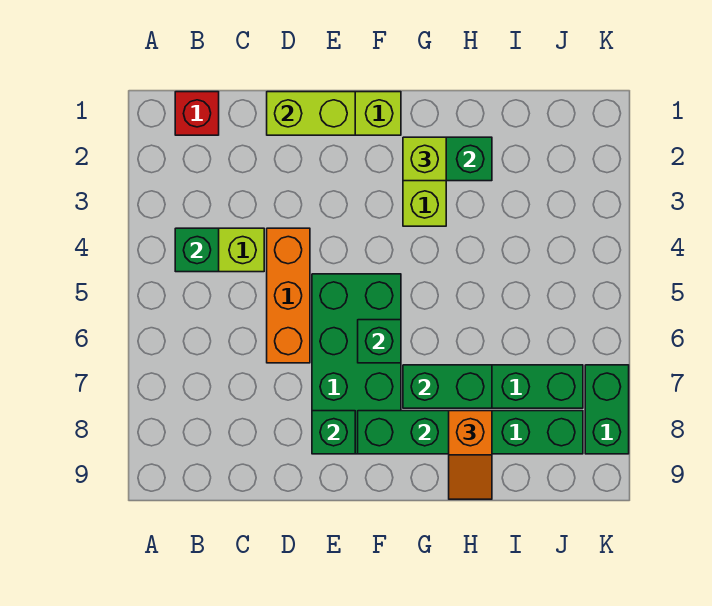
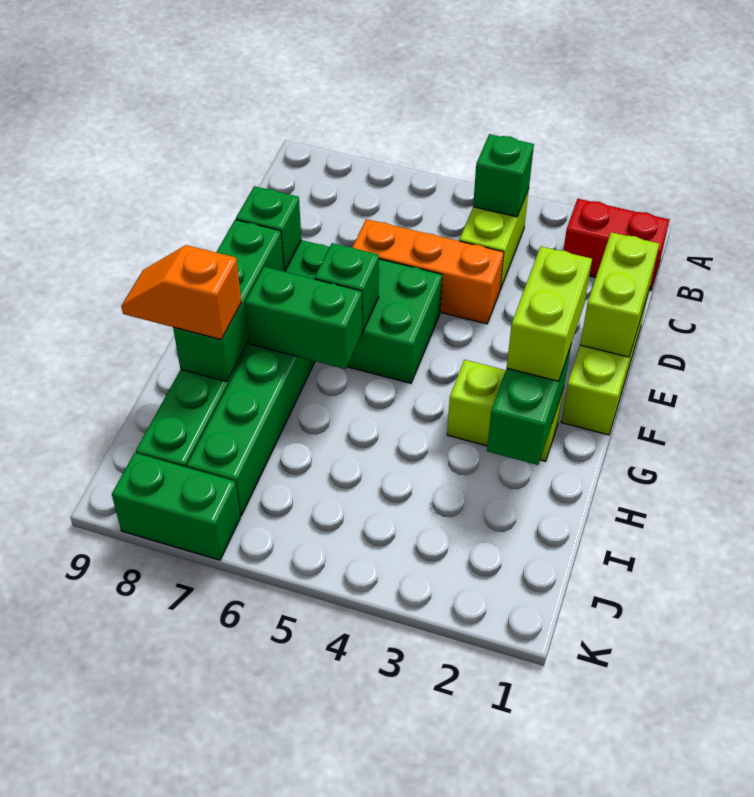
red brick B1 level 1 -> red brick B1:B2 level 1
lime brick G2 level 3 -> lime brick F2:G2 level 3
green brick G7:H7 level 2 -> green brick G6:G7 level 2

